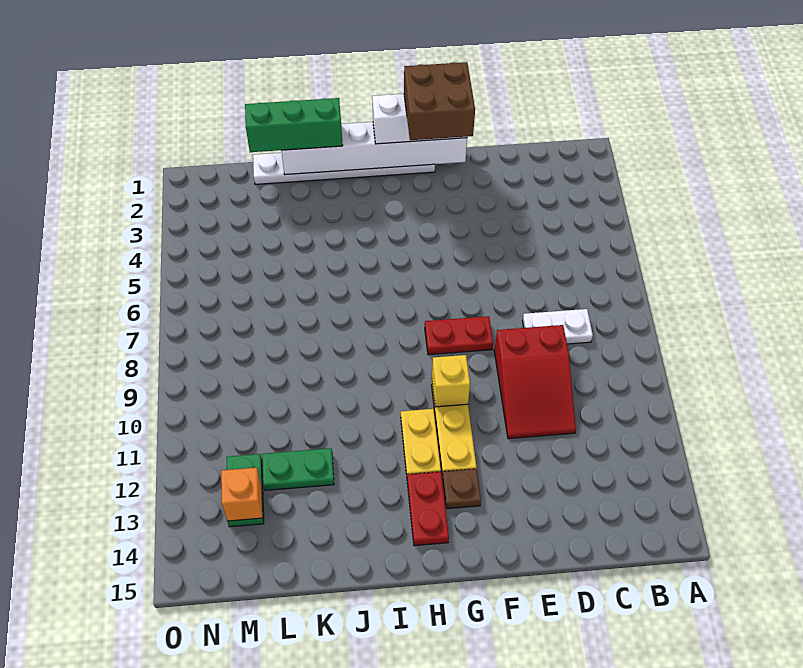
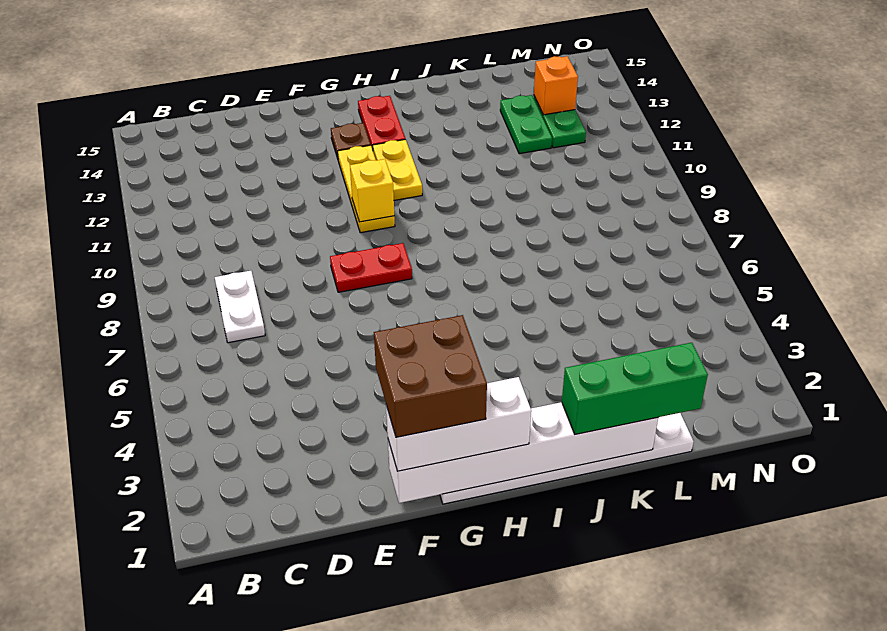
white plate C8:D8 level 1 -> white plate C7:C8 level 1
red slope D9:E11 level 1 top 9 -> none
green plate K12:L12 level 1 -> green plate L12:L13 level 1

